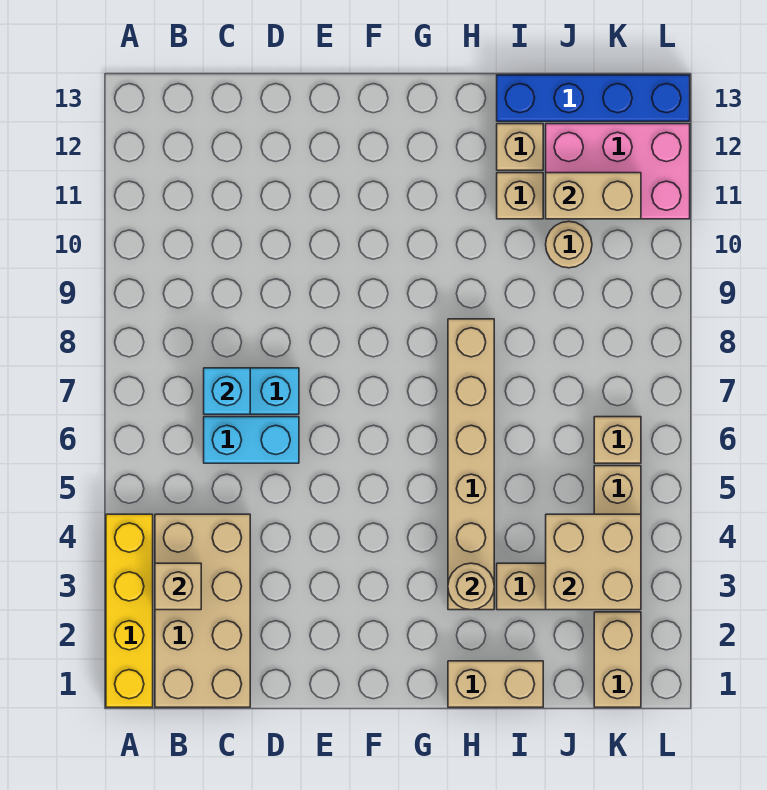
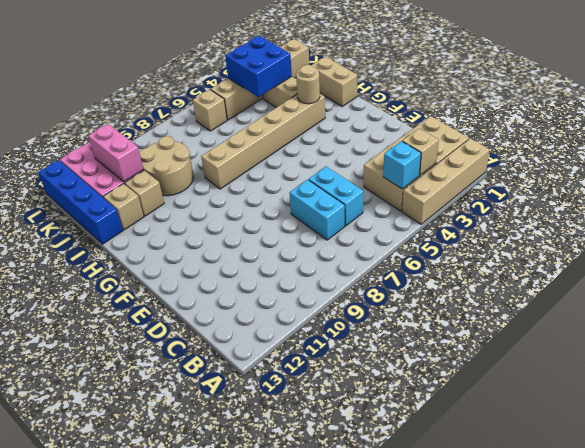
yellow brick A1:A4 level 1 -> tan brick A1:A4 level 1
cyan brick C7 level 2 -> cyan brick B4 level 2
tan brick J3:K4 level 2 -> blue brick J3:K4 level 2
tan round brick J10 level 1 -> tan round brick I9:J10 level 1
tan brick J11:K11 level 2 -> pink brick J11:K11 level 2

